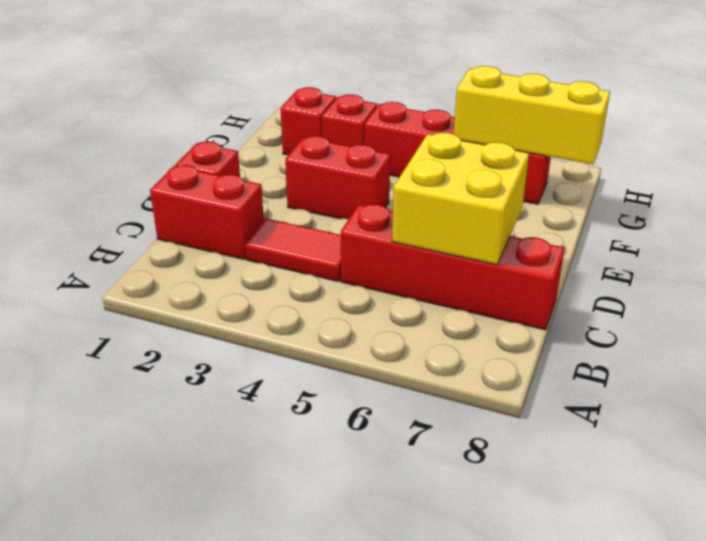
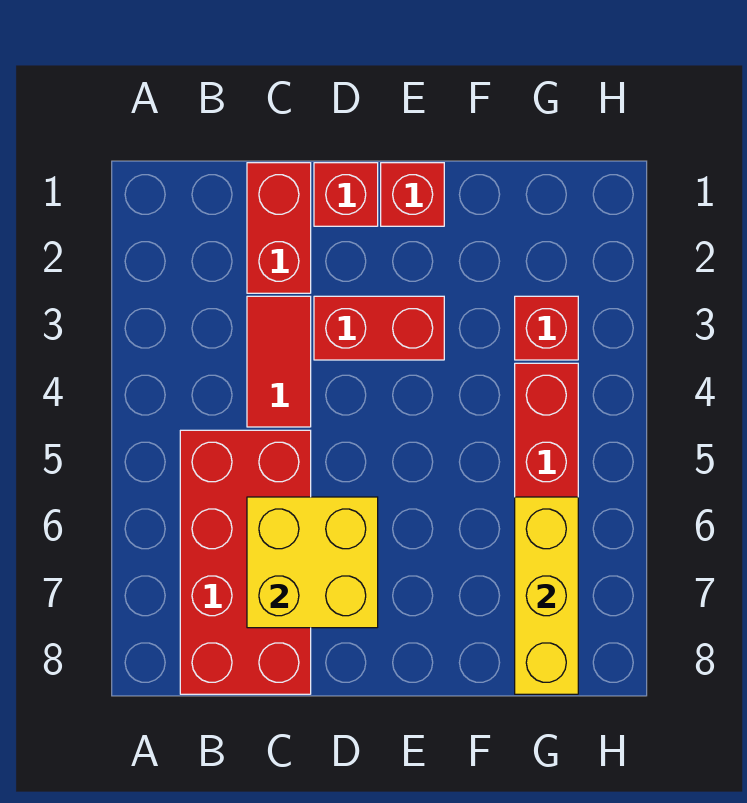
red brick C5:C8 level 1 -> red brick B5:C8 level 1
red brick E3:E4 level 1 -> red brick D3:E3 level 1
red brick G2 level 1 -> red brick E1 level 1

